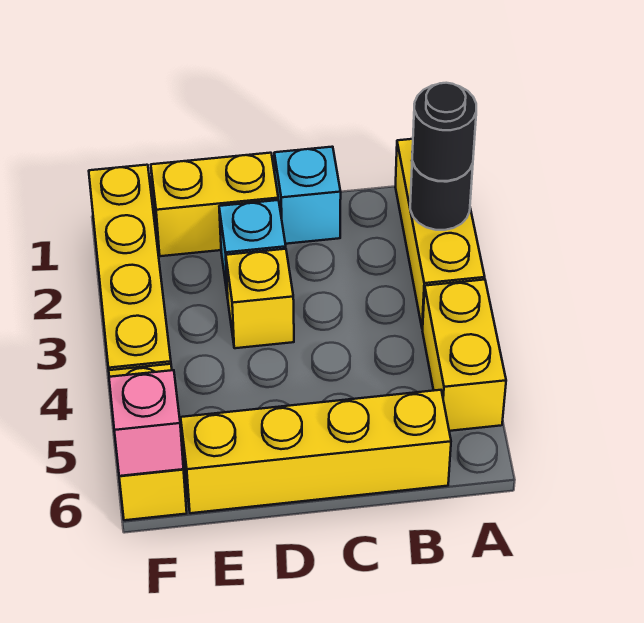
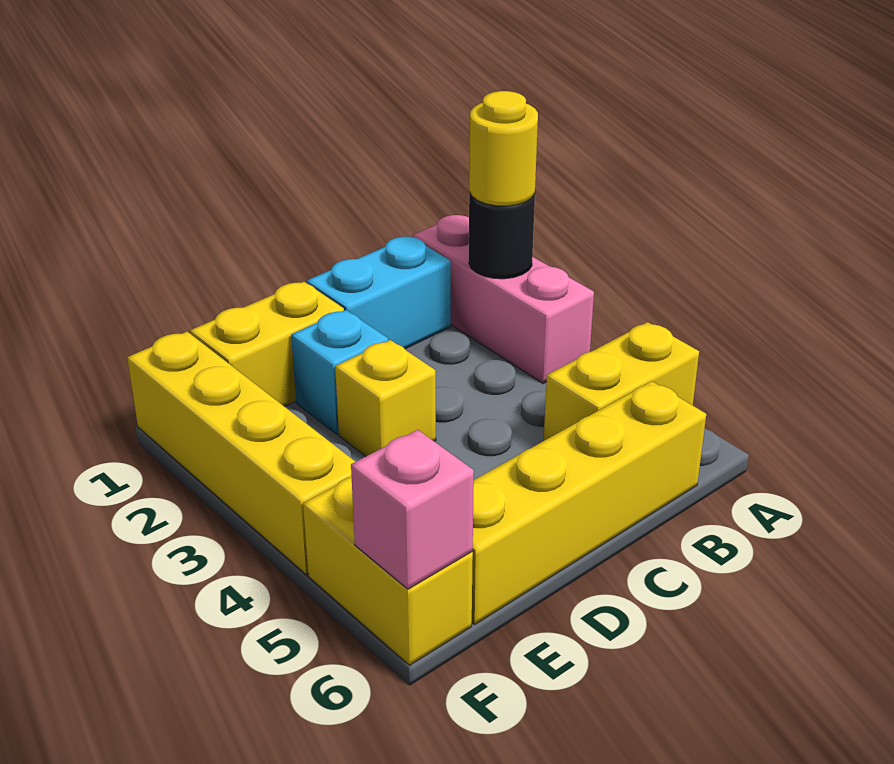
yellow brick A1:A3 level 1 -> pink brick A1:A3 level 1
black round brick A2 level 3 -> yellow round brick A2 level 3
yellow brick A4:A5 level 1 -> yellow brick A5:B5 level 1
cyan brick C1 level 1 -> cyan brick B1:C1 level 1

